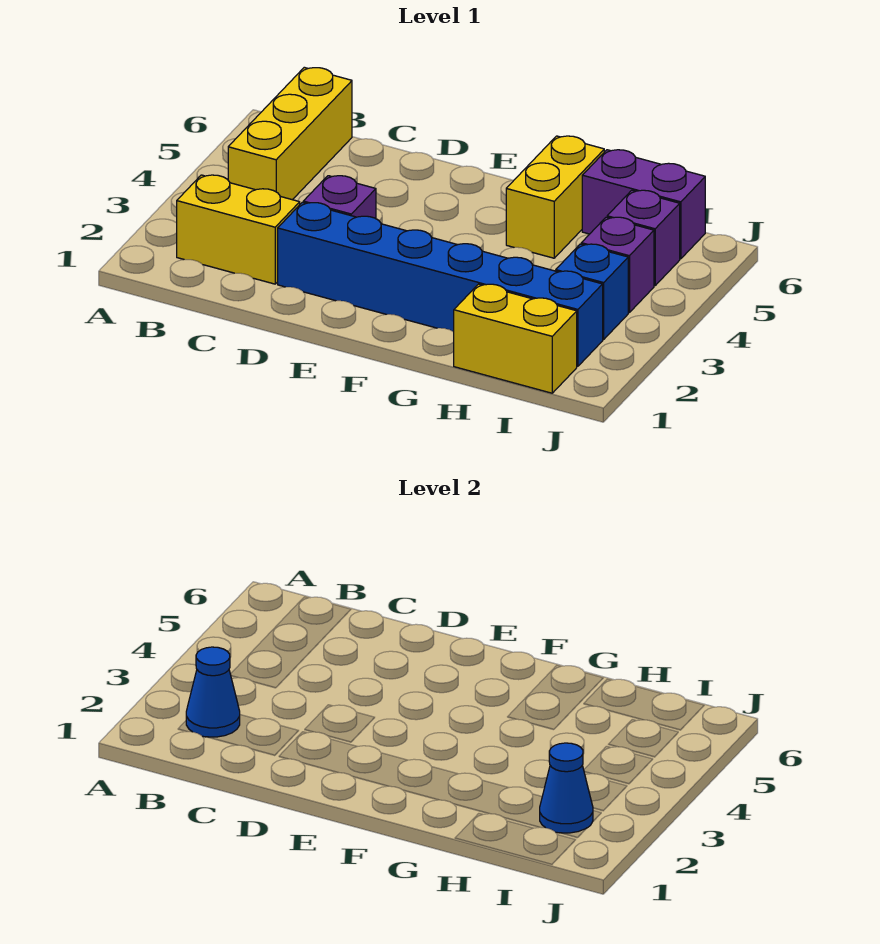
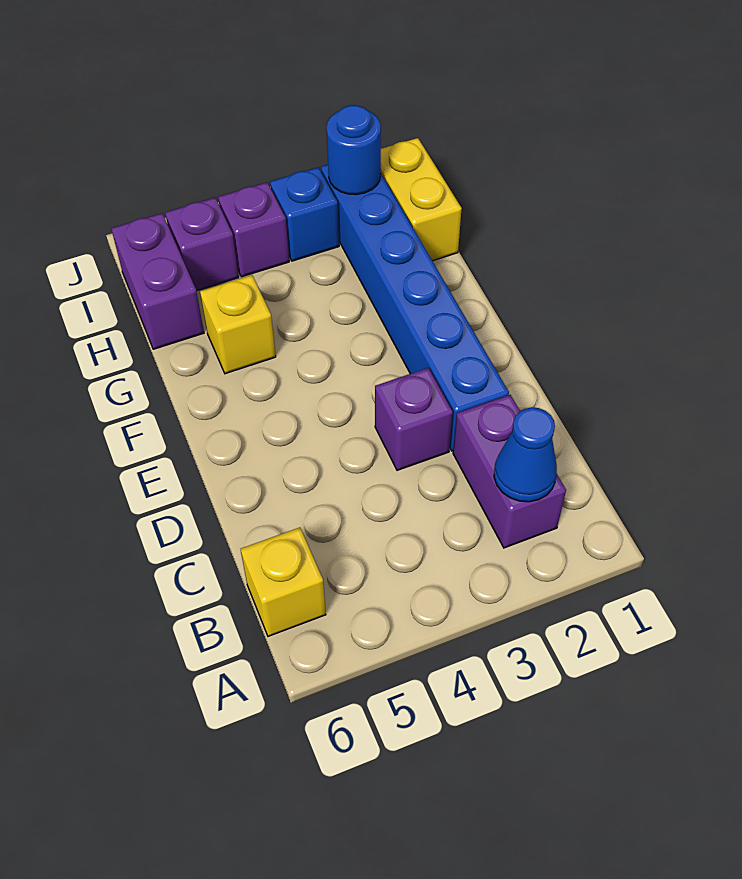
yellow brick B2:C2 level 1 -> purple brick B2:C2 level 1
yellow brick B4:B6 level 1 -> yellow brick B6 level 1
yellow brick G5:G6 level 1 -> yellow brick G5 level 1
blue cone I2 level 2 -> blue round brick I2 level 2

